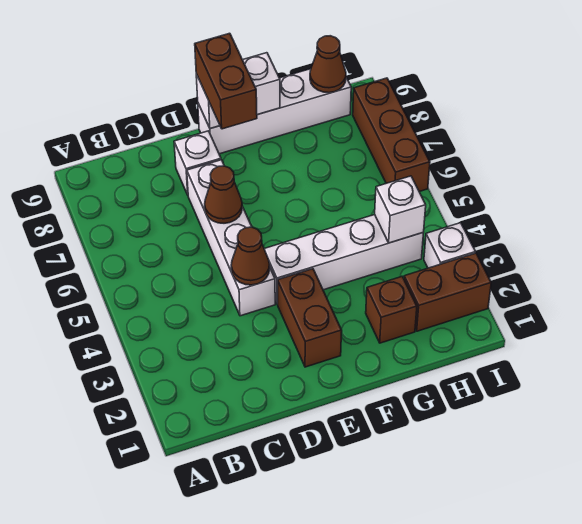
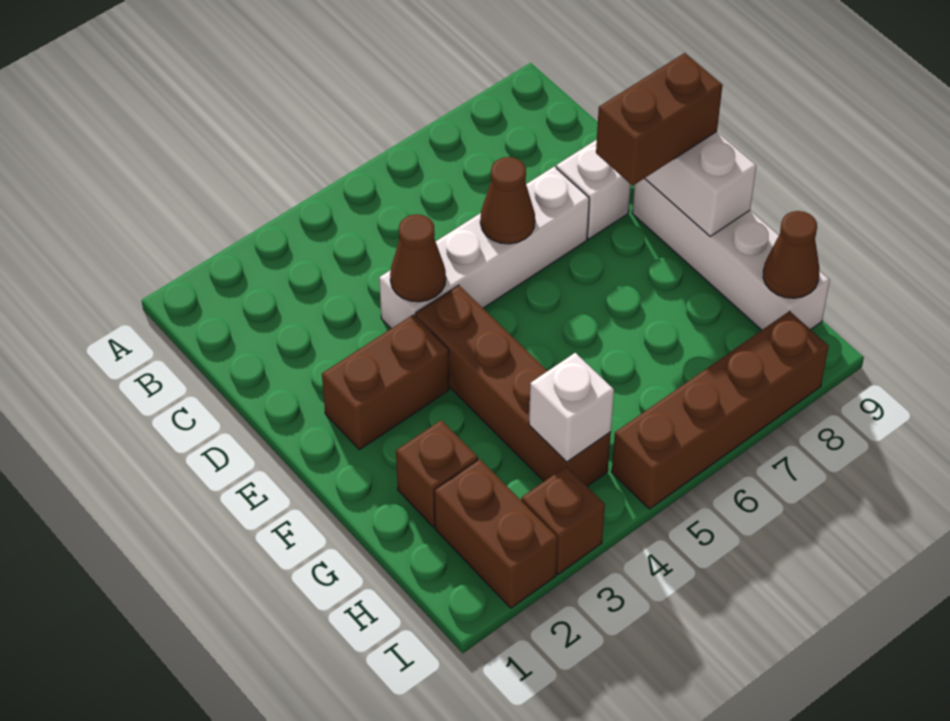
white brick E4:H4 level 1 -> brown brick E4:H4 level 1
white brick I3 level 1 -> brown brick I3 level 1
brown brick I6:I8 level 1 -> brown brick I5:I8 level 1

